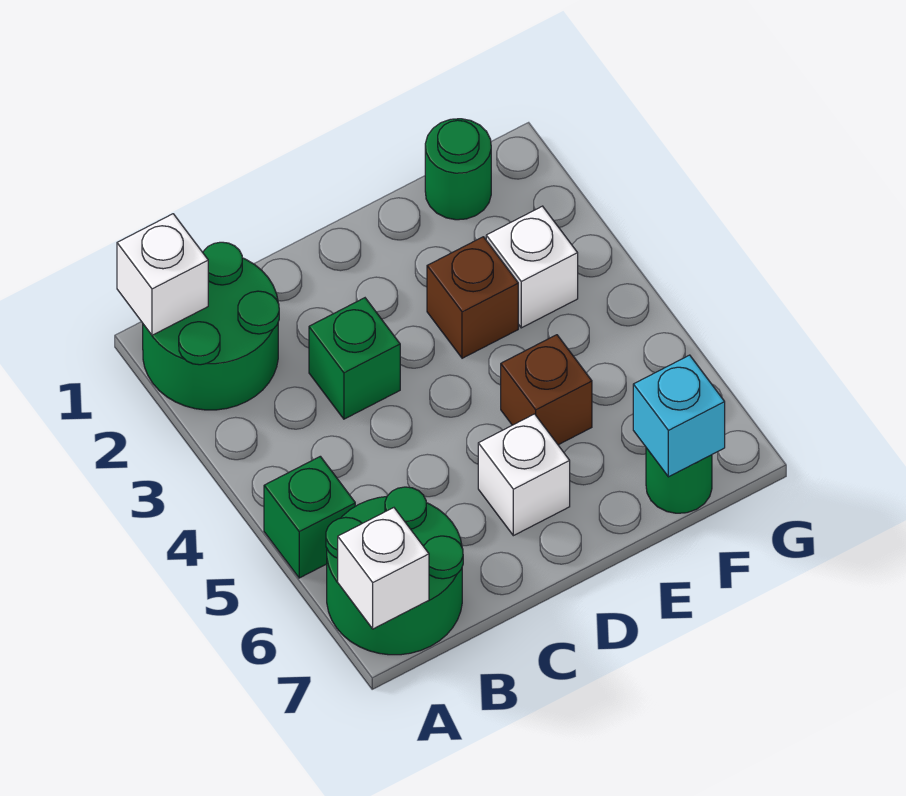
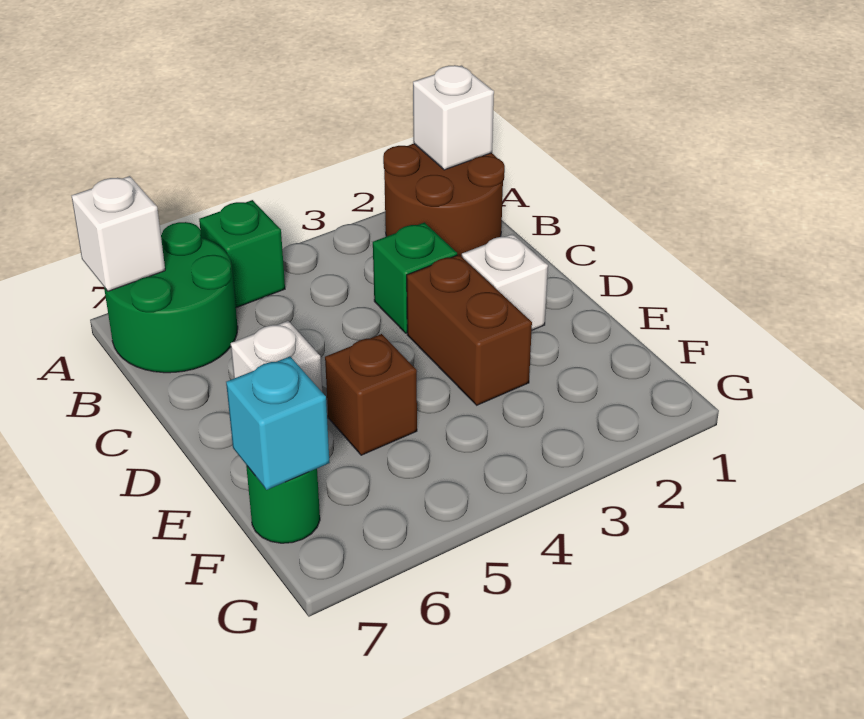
green round brick A1:B2 level 1 -> brown round brick A1:B2 level 1
brown brick E3 level 1 -> brown brick D3:E3 level 1
green round brick F1 level 1 -> none
white brick F3 level 1 -> white brick D2 level 1

